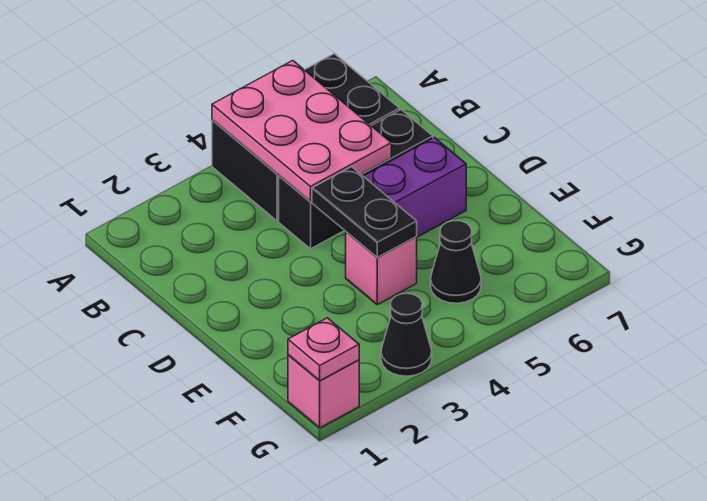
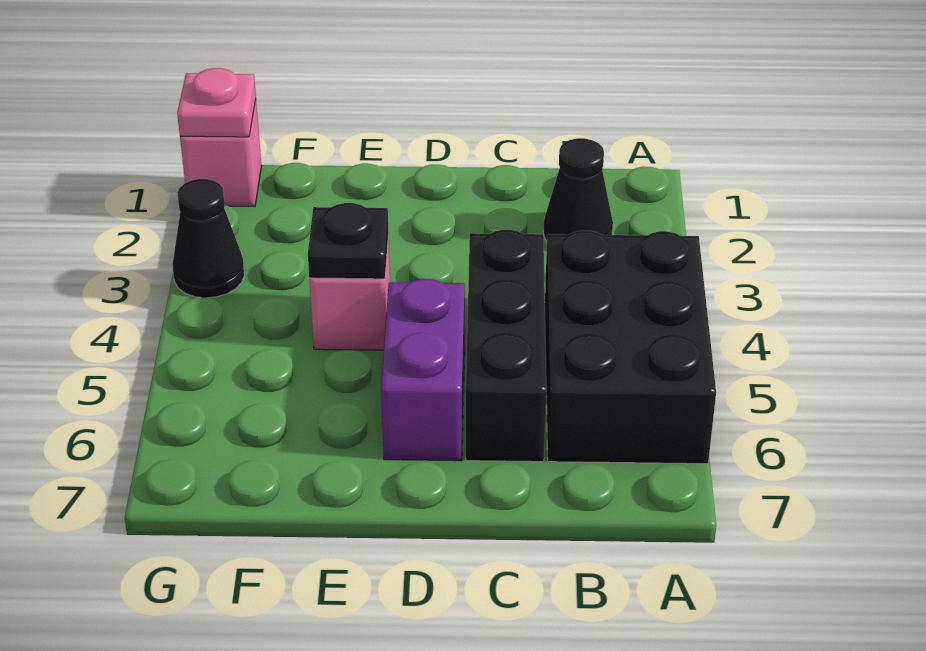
pink plate A4:C5 level 2 -> none
black plate D4:E4 level 2 -> black plate E4 level 2
black cone F5 level 1 -> black cone B2 level 1

